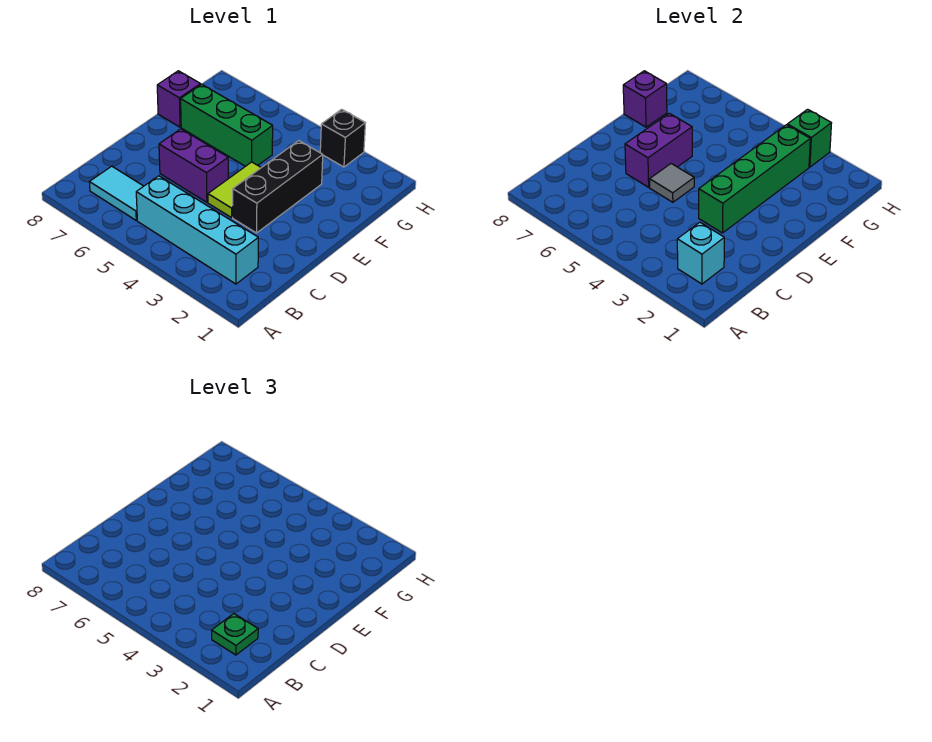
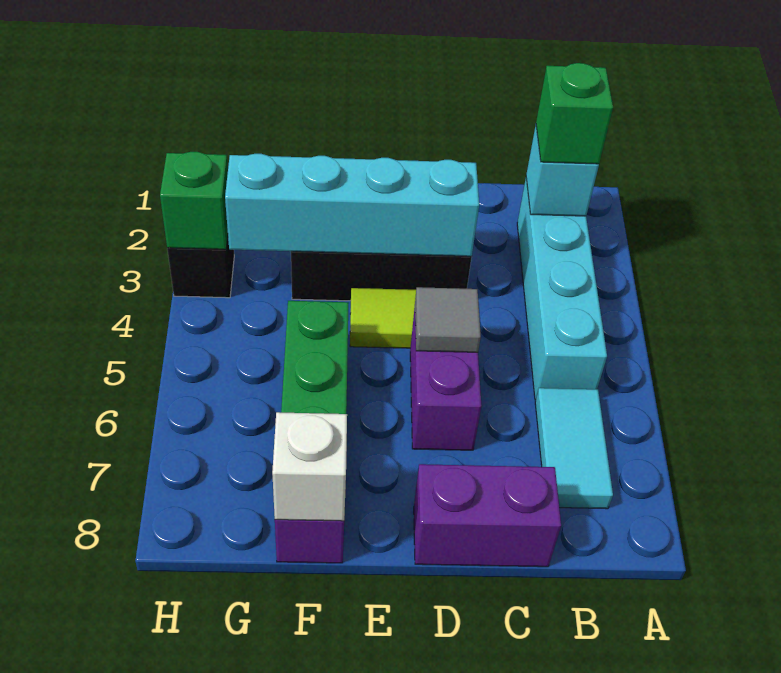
green plate B2 level 3 -> green brick B2 level 3
green brick D3:G3 level 2 -> cyan brick D3:G3 level 2
purple brick D6:E6 level 2 -> purple brick C8:D8 level 1
purple brick F8 level 2 -> white brick F8 level 2

